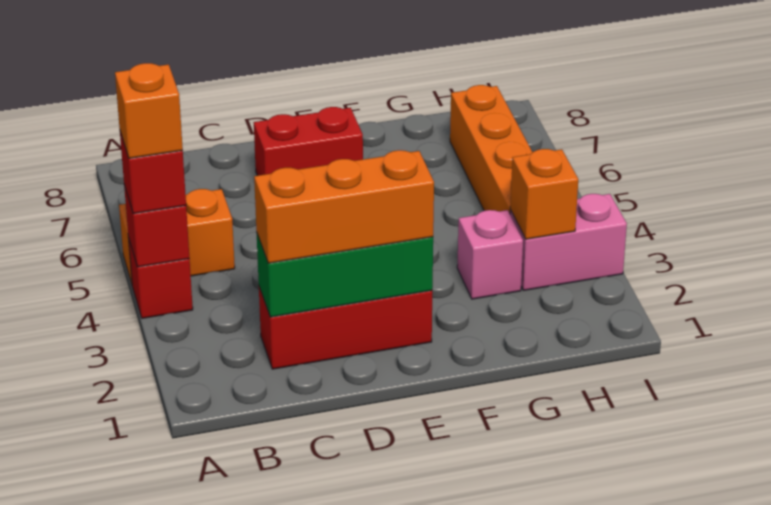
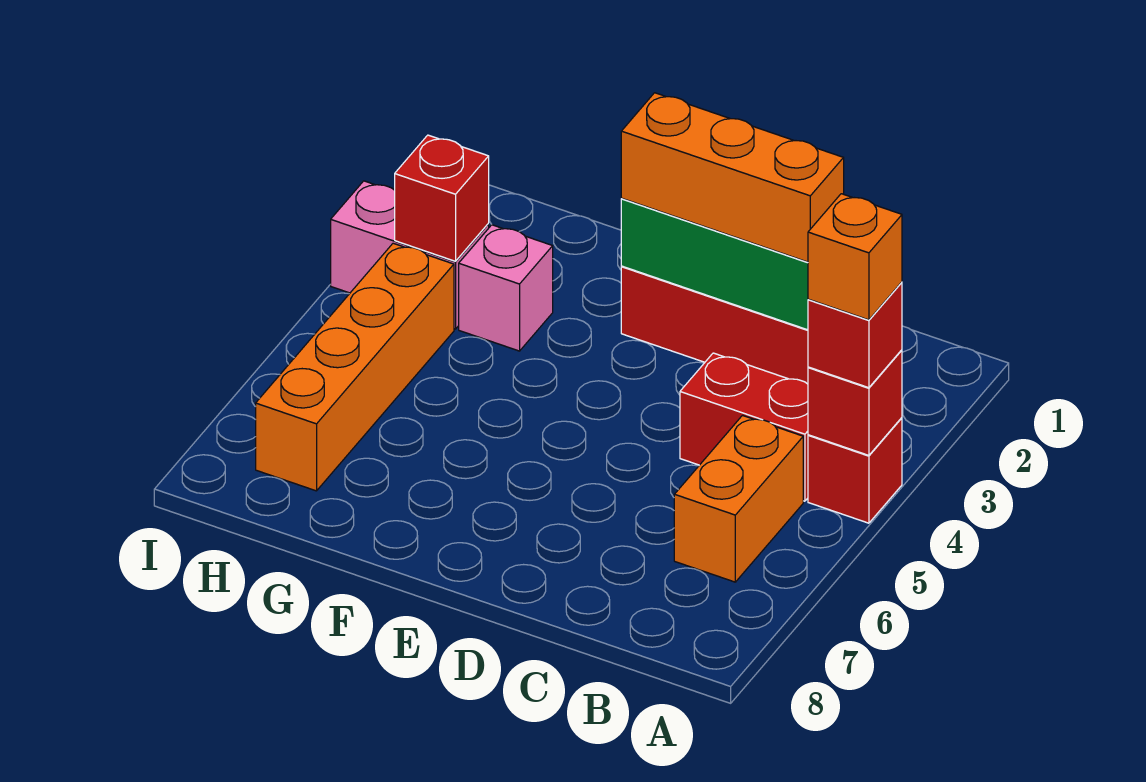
orange brick A5:B5 level 1 -> orange brick B5:B6 level 1
red brick D7:E7 level 1 -> red brick B4:C4 level 1
orange brick H3 level 2 -> red brick H3 level 2

